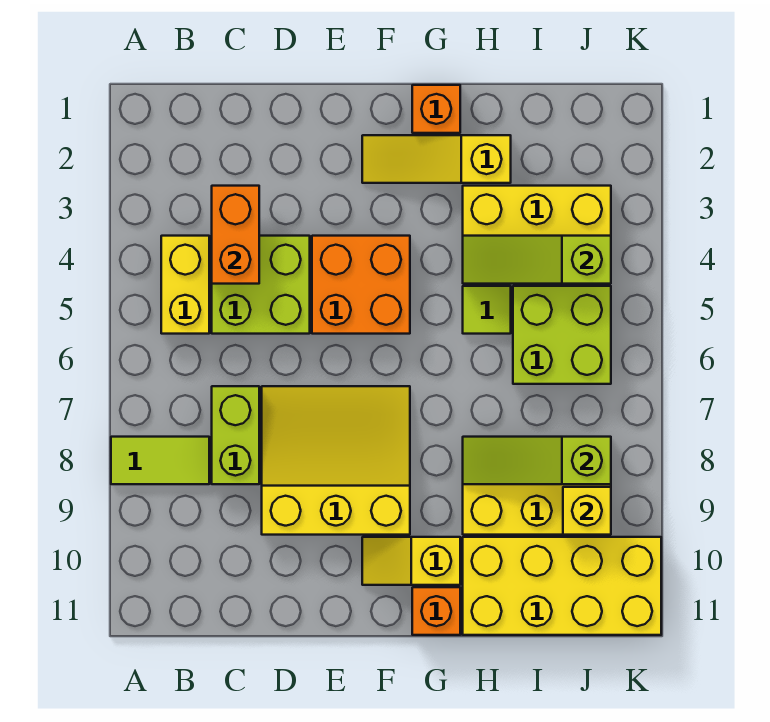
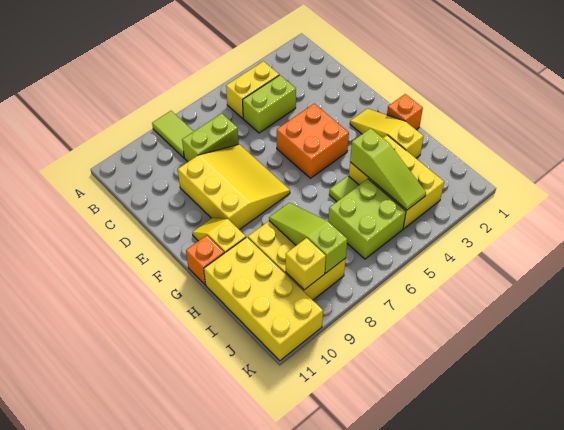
orange brick C3:C4 level 2 -> none
lime brick C4:D5 level 1 -> lime brick C4:C5 level 1
lime slope H4:J4 level 2 top J -> lime slope H4:J4 level 2 top H

